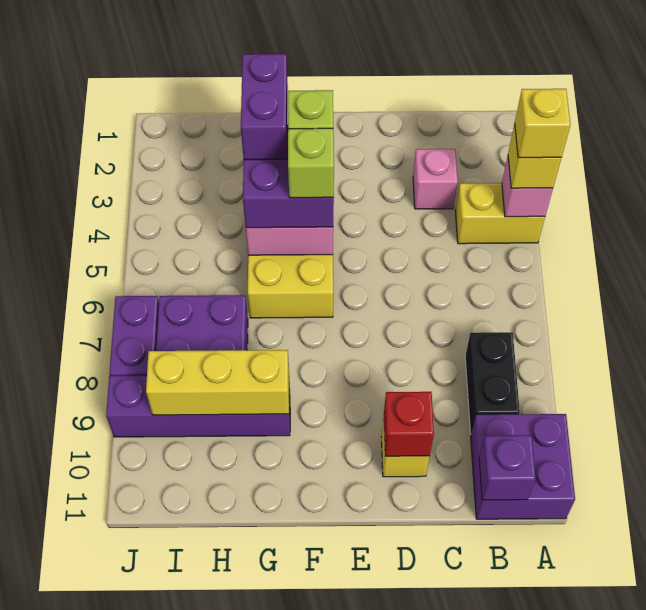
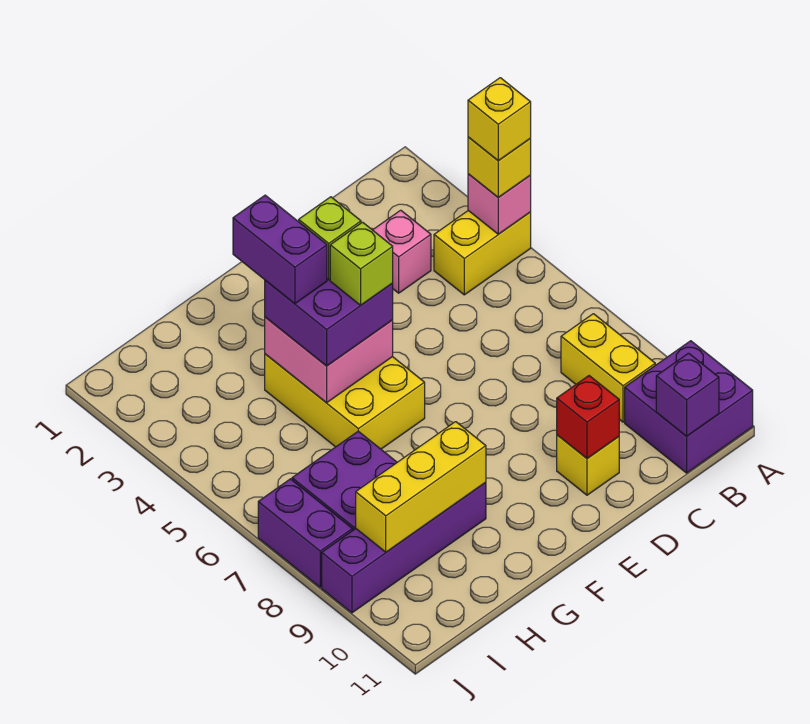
black brick B8:B9 level 1 -> yellow brick B8:B9 level 1

